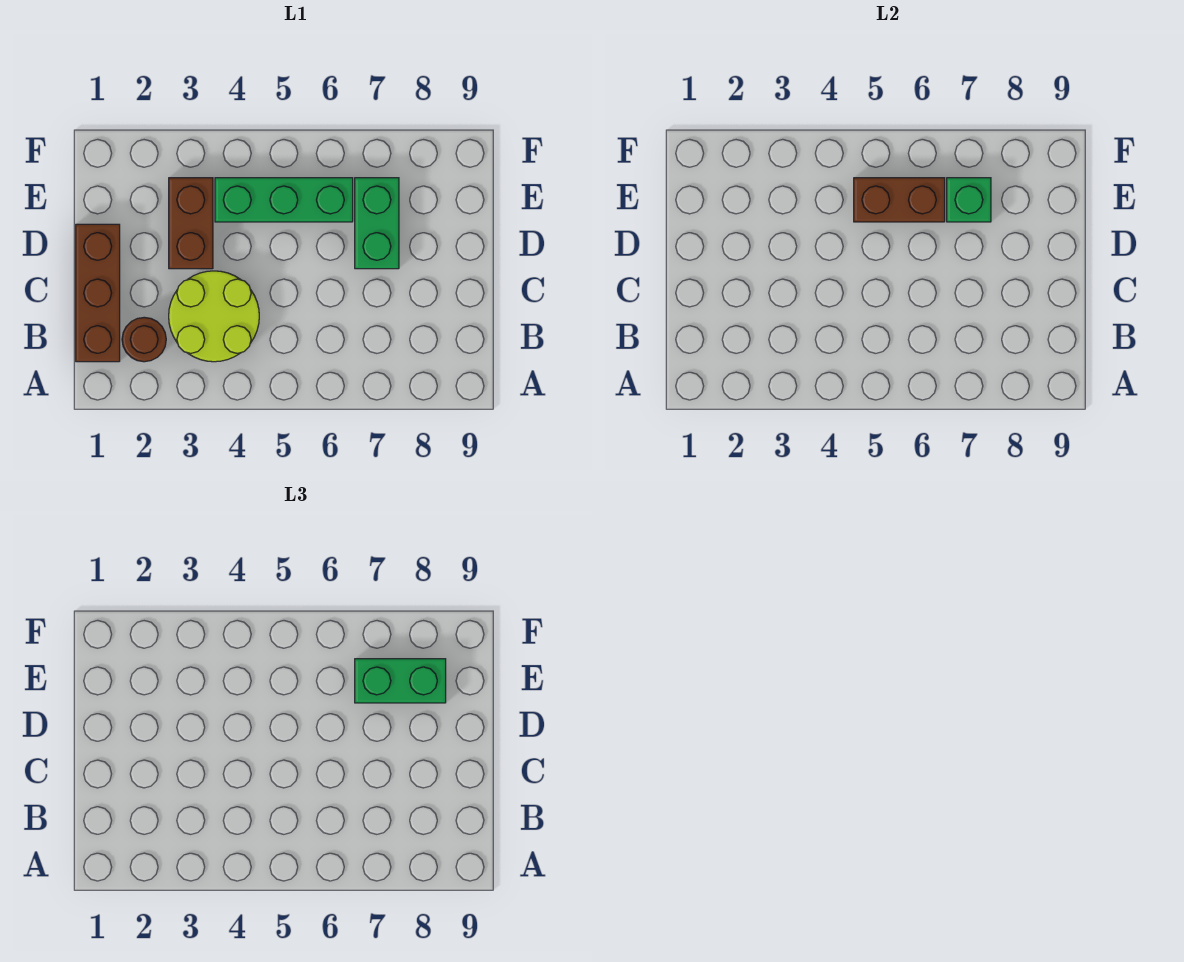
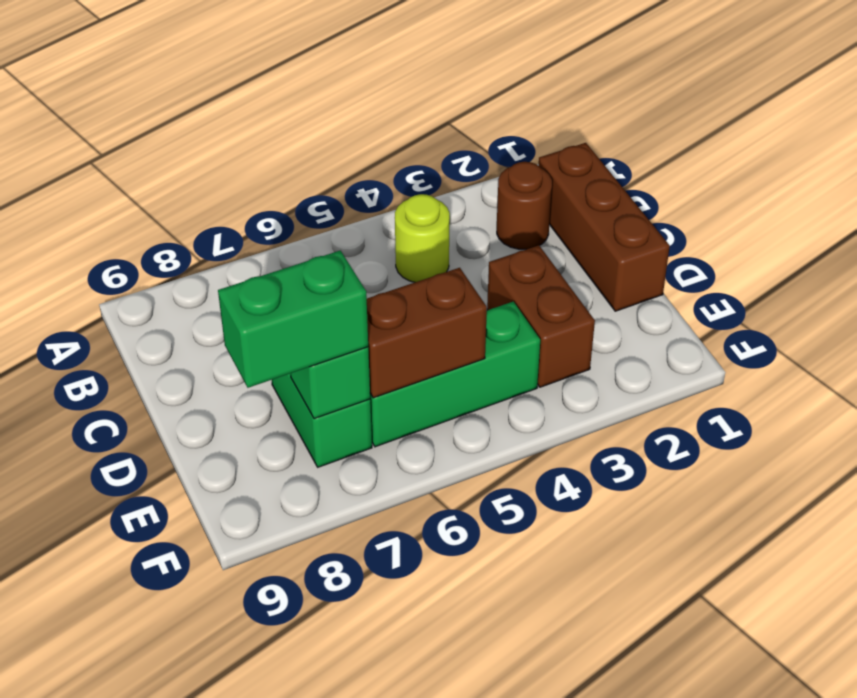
lime round brick B3:C4 level 1 -> lime round brick B4 level 1

